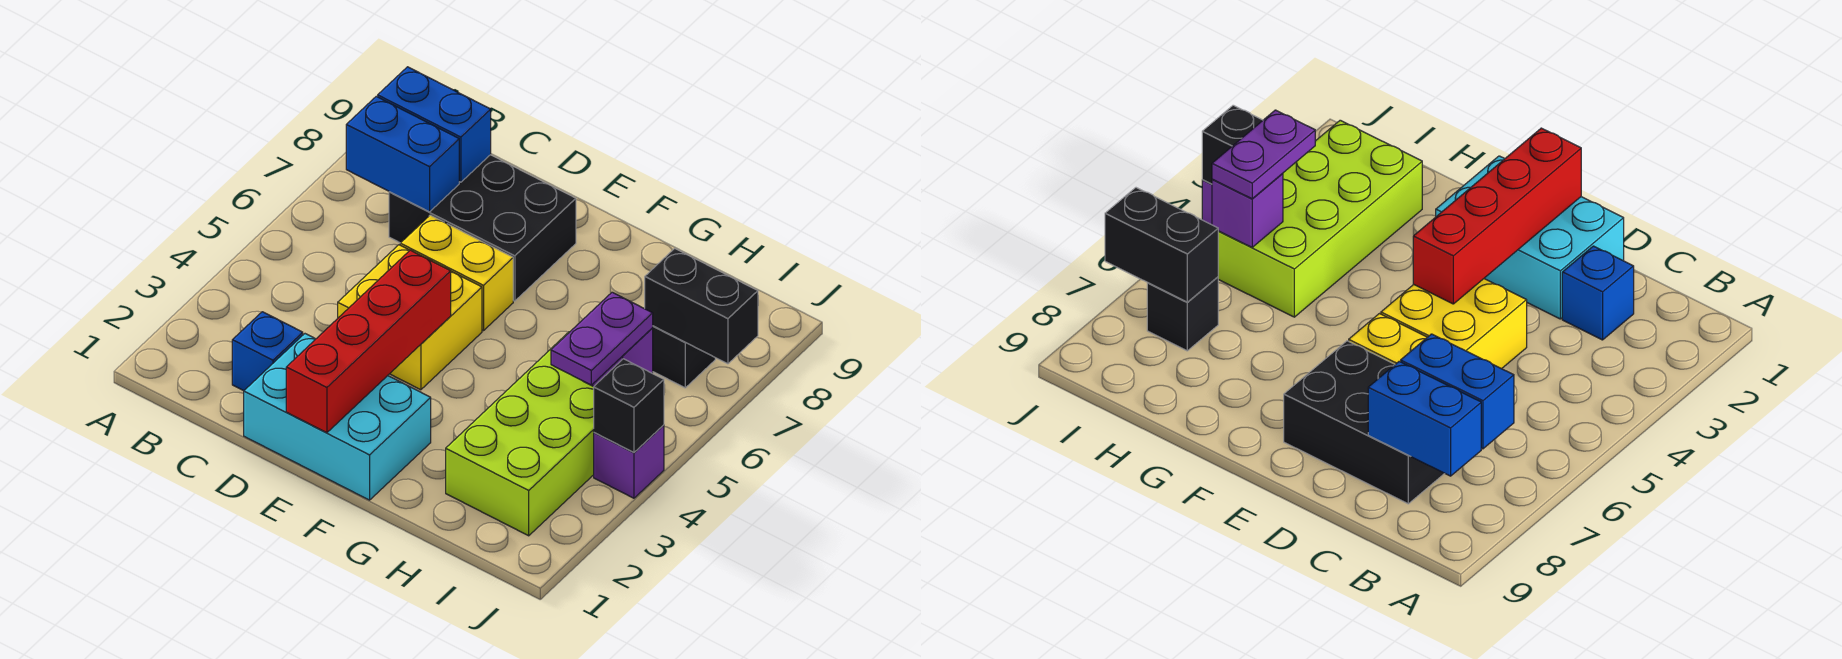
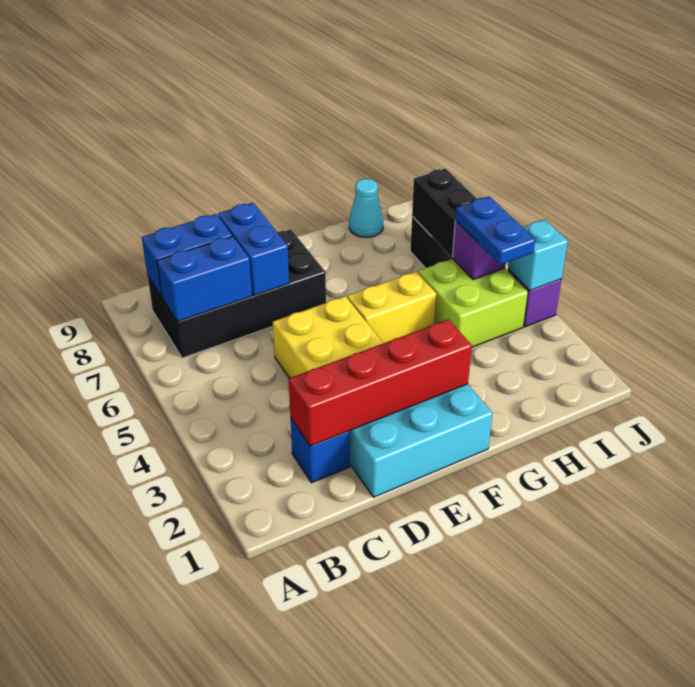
black brick C7:E8 level 1 -> black brick B7:E8 level 1
yellow brick D6:E6 level 1 -> yellow brick F5:G5 level 1
none -> blue brick D7:D8 level 2
red brick E1:E4 level 2 -> red brick C2:F2 level 2
lime brick H2:I5 level 1 -> lime brick H4:I5 level 1
none -> cyan cone H9 level 1
purple plate I4:I5 level 3 -> blue plate I4:I5 level 3
black brick I7:J7 level 2 -> black brick I6:I7 level 2
black brick J4 level 2 -> cyan brick J4 level 2

